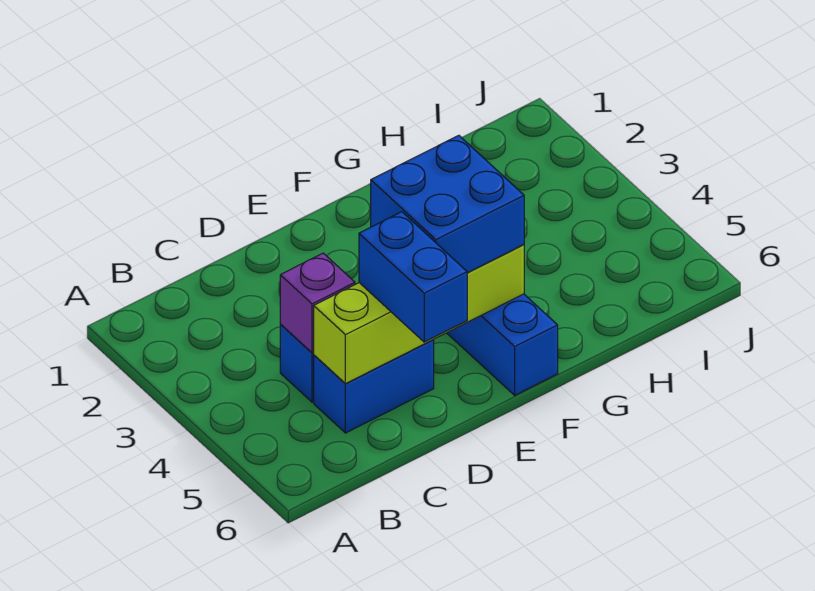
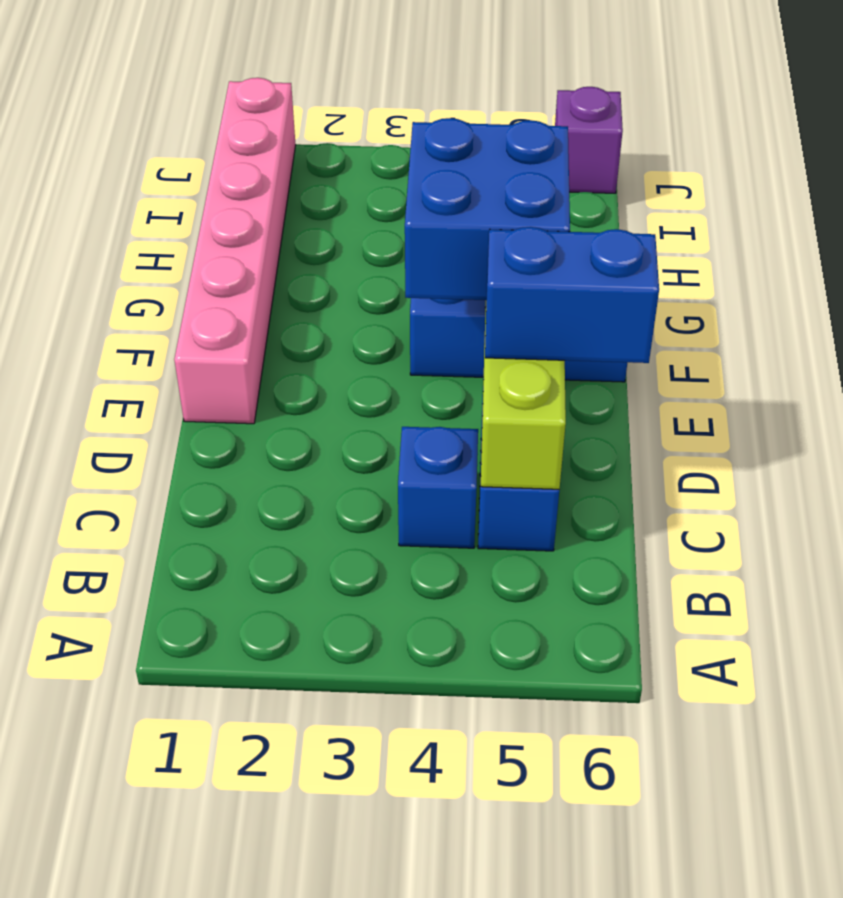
purple brick C4 level 2 -> purple brick J6 level 1
none -> pink brick E1:J1 level 1

